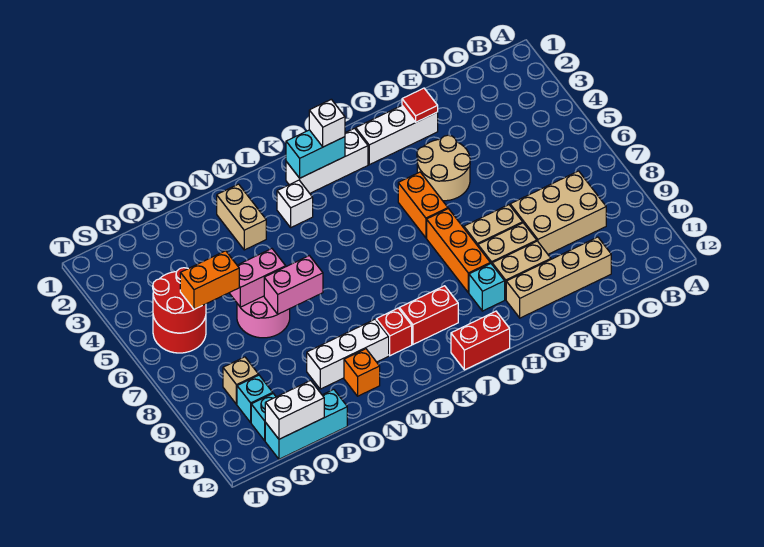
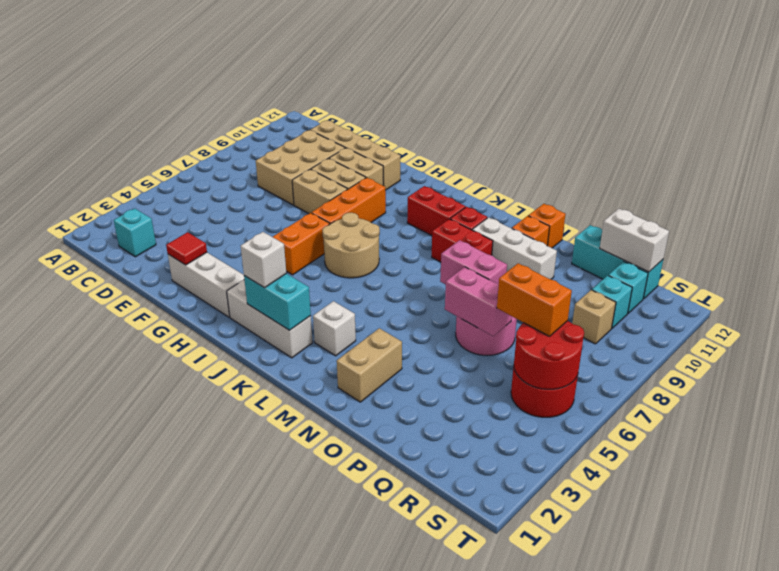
tan brick C8:E9 level 1 -> tan brick D8:E10 level 1
tan round brick F4:G5 level 1 -> tan round brick I6:J7 level 1
cyan brick H10 level 1 -> cyan brick C2 level 1
red brick I12:J12 level 1 -> red brick L9:M9 level 1
none -> orange brick N12 level 1

